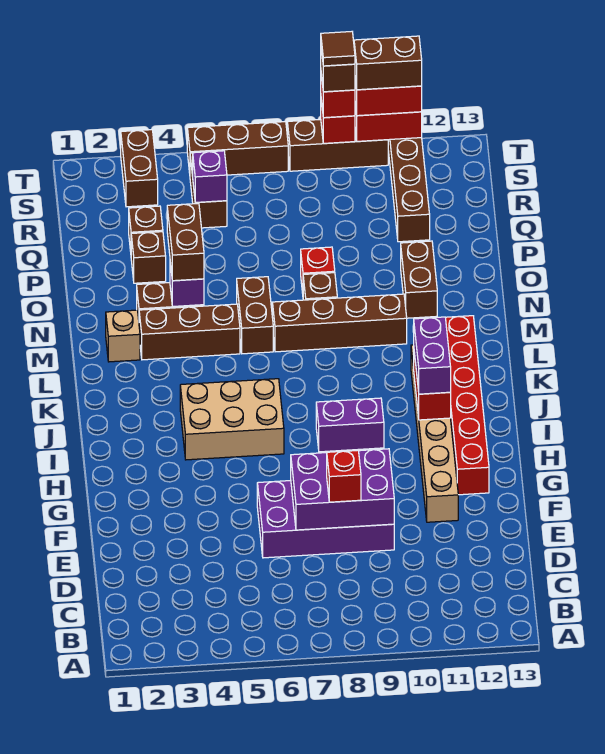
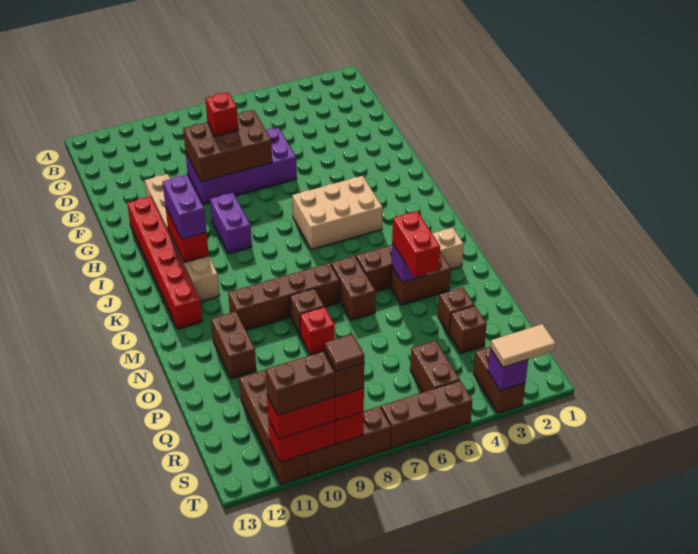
purple brick E7:F9 level 2 -> brown brick E7:F9 level 2
purple brick I8:I9 level 1 -> purple brick H9:I9 level 1
brown brick N4:O4 level 3 -> red brick N4:O4 level 3
purple brick R5 level 2 -> purple brick T3 level 2
none -> tan tile T2:T3 level 3

